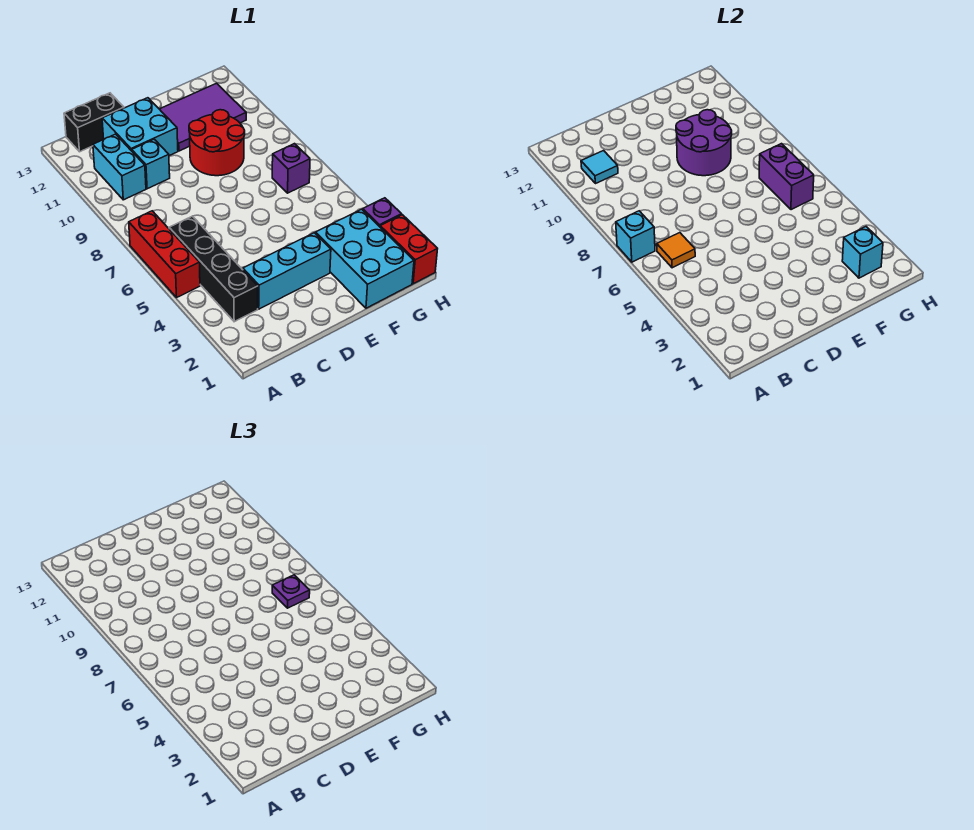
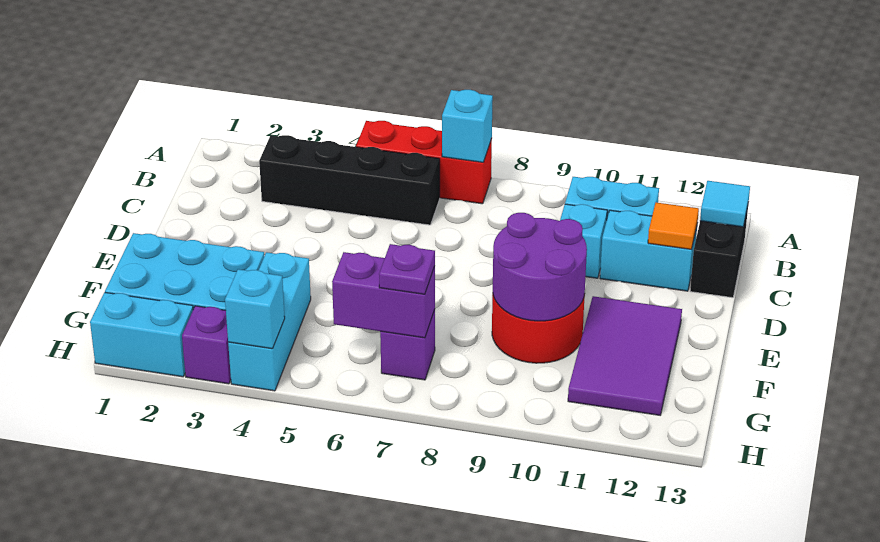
orange tile B6 level 2 -> orange tile C12 level 2
cyan tile B11 level 2 -> cyan tile B13 level 2
cyan brick C3:E3 level 1 -> cyan brick F4:H4 level 1
cyan brick C11:D12 level 1 -> cyan brick C11:C12 level 1
cyan brick G2 level 2 -> cyan brick H4 level 2
red brick H1:H2 level 1 -> cyan brick H1:H2 level 1

